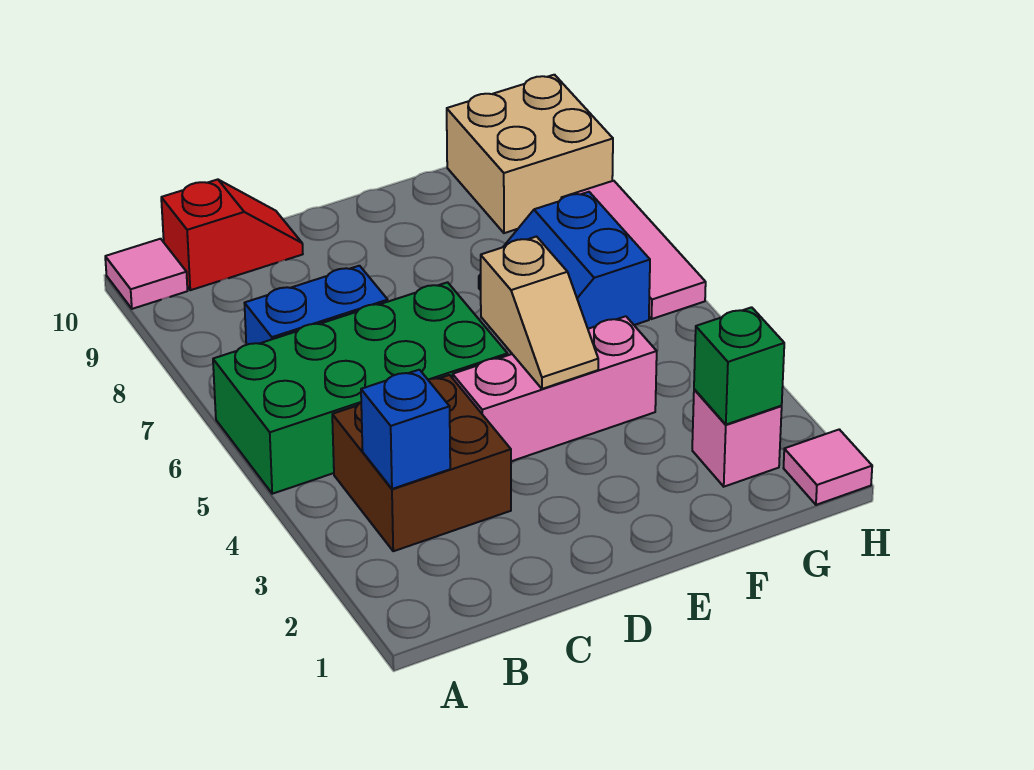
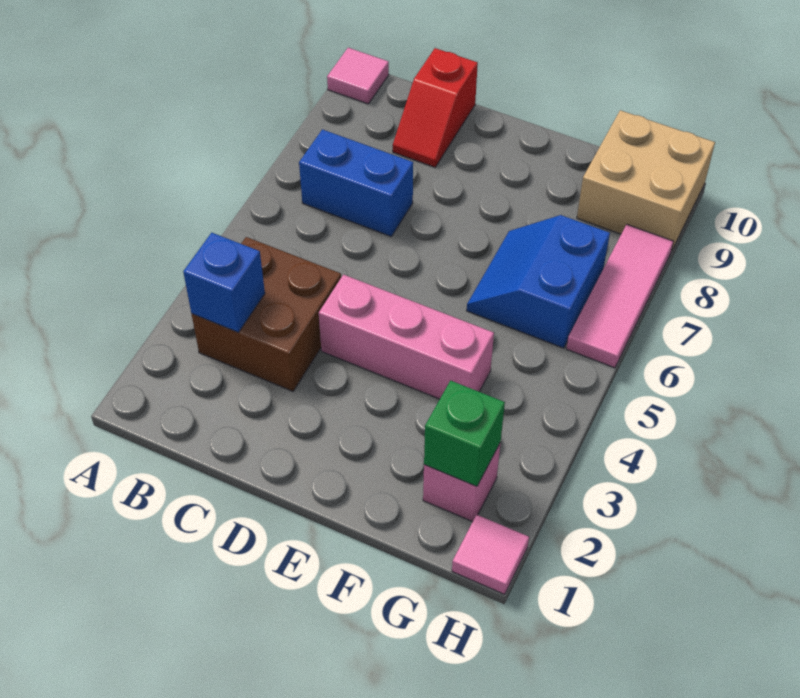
green brick A5:D6 level 1 -> none
red slope B10:C10 level 1 top B -> red slope C9:C10 level 1 top 10
tan slope E4:E5 level 2 top 5 -> none

